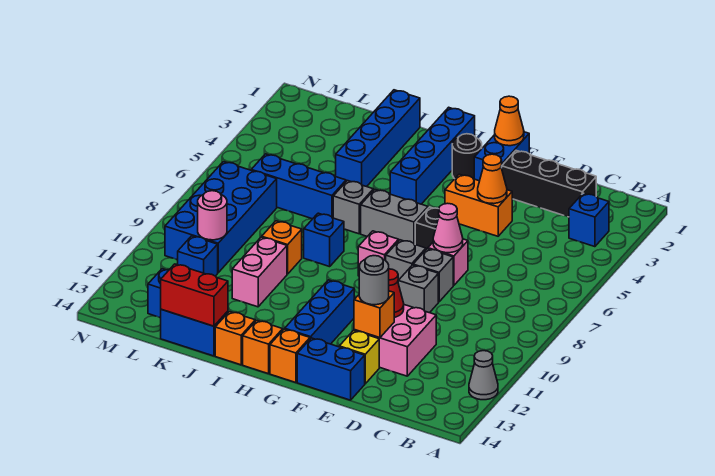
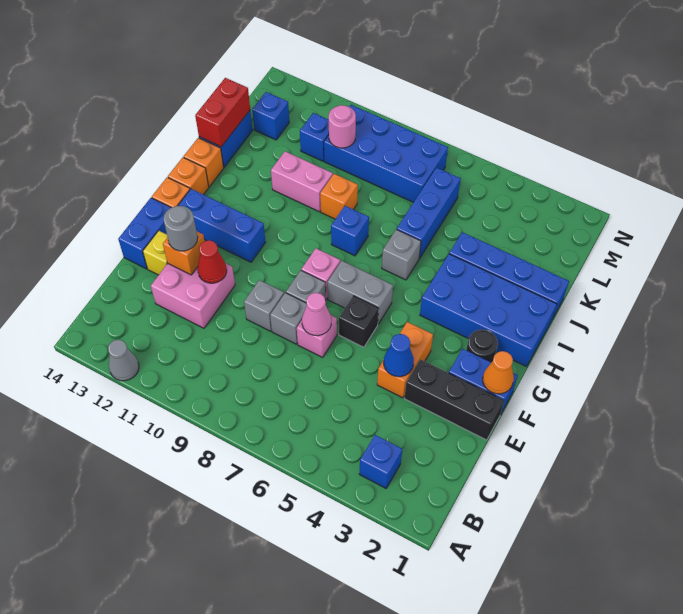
black brick C2:E2 level 1 -> black brick E1:E3 level 1
orange cone E4 level 2 -> blue cone E4 level 2
grey brick G6:H6 level 1 -> grey brick G6:G7 level 1
blue brick H1:H4 level 1 -> blue brick H1:I4 level 1

